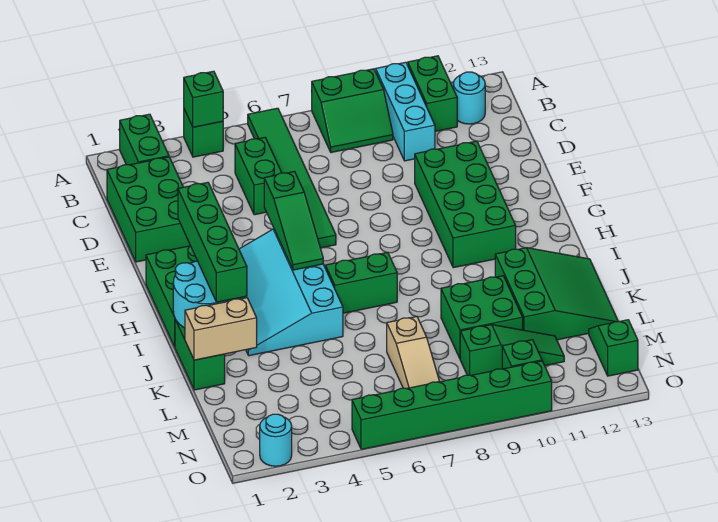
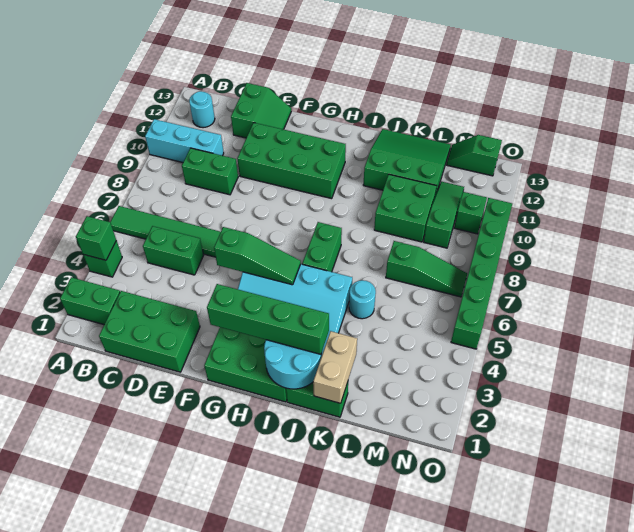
green slope A8:B9 level 1 top A -> green slope D12:E13 level 1 top D
green brick A11:B11 level 1 -> green brick C9:D9 level 1
tan slope L7:N7 level 1 top L -> green slope L7:N7 level 1 top L
cyan round brick O2 level 1 -> cyan round brick K5 level 1

